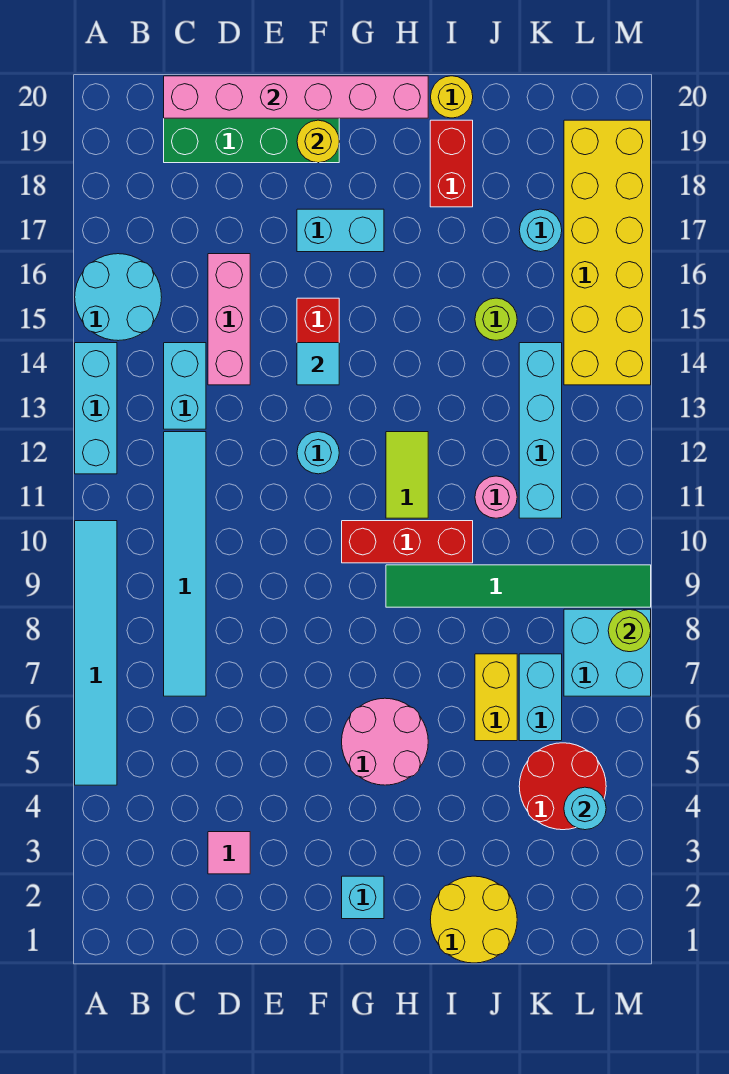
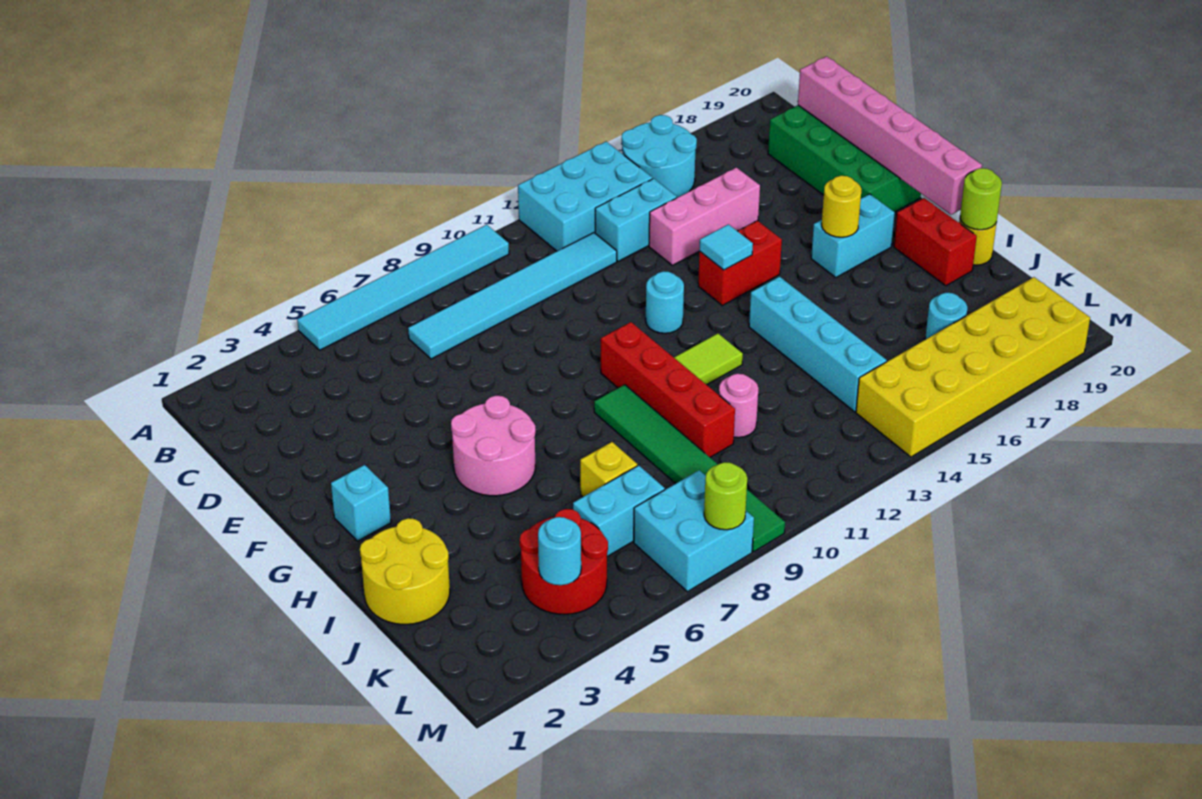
cyan brick A12:A14 level 1 -> cyan brick A12:B14 level 1
pink tile D3 level 1 -> none
cyan brick F17:G17 level 1 -> cyan brick G17:G18 level 1
yellow round brick F19 level 2 -> yellow round brick G17 level 2
red brick G10:I10 level 1 -> red brick G10:J10 level 1
red brick I18:I19 level 1 -> red brick H19:I19 level 1
yellow brick J6:J7 level 1 -> yellow brick J7 level 1
lime round brick J15 level 1 -> lime round brick I20 level 2
cyan brick K11:K14 level 1 -> cyan brick H14:K14 level 1

